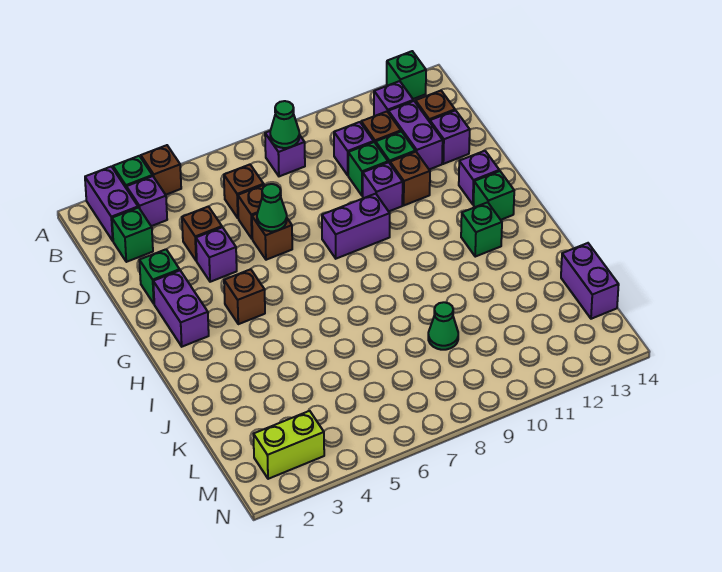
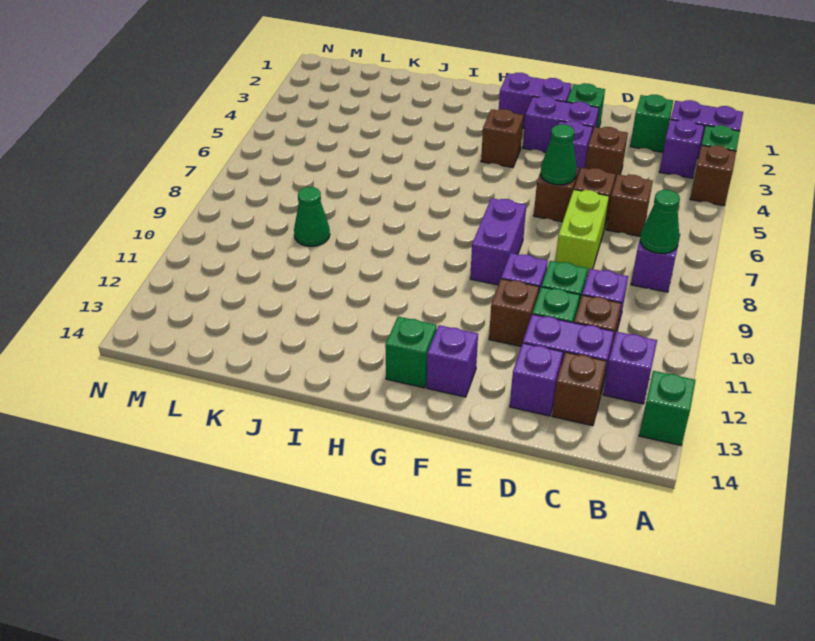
green brick H12 level 1 -> none
purple brick K14:L14 level 1 -> purple brick E3:F3 level 1
lime brick M2:M3 level 1 -> lime brick D7:D8 level 1

